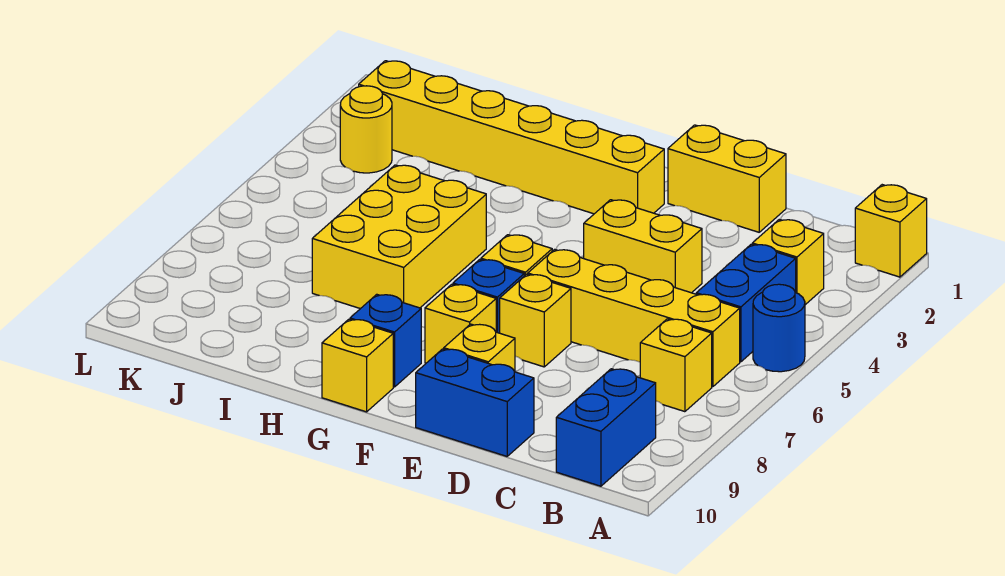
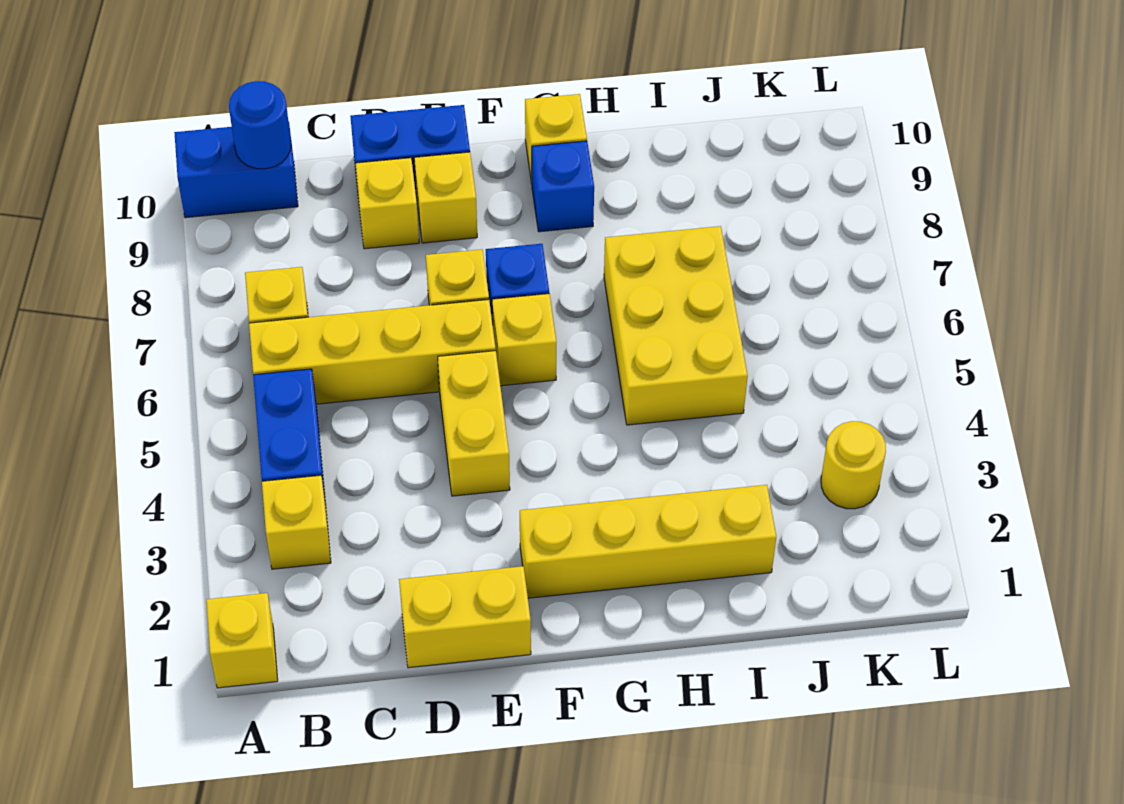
blue round brick A5 level 1 -> blue round brick B10 level 2
blue brick B9:B10 level 1 -> blue brick A10:B10 level 1
yellow brick D4:E4 level 1 -> yellow brick E4:E5 level 1
yellow brick F2:K2 level 1 -> yellow brick F2:I2 level 1
yellow brick F8 level 1 -> yellow brick D9 level 1

